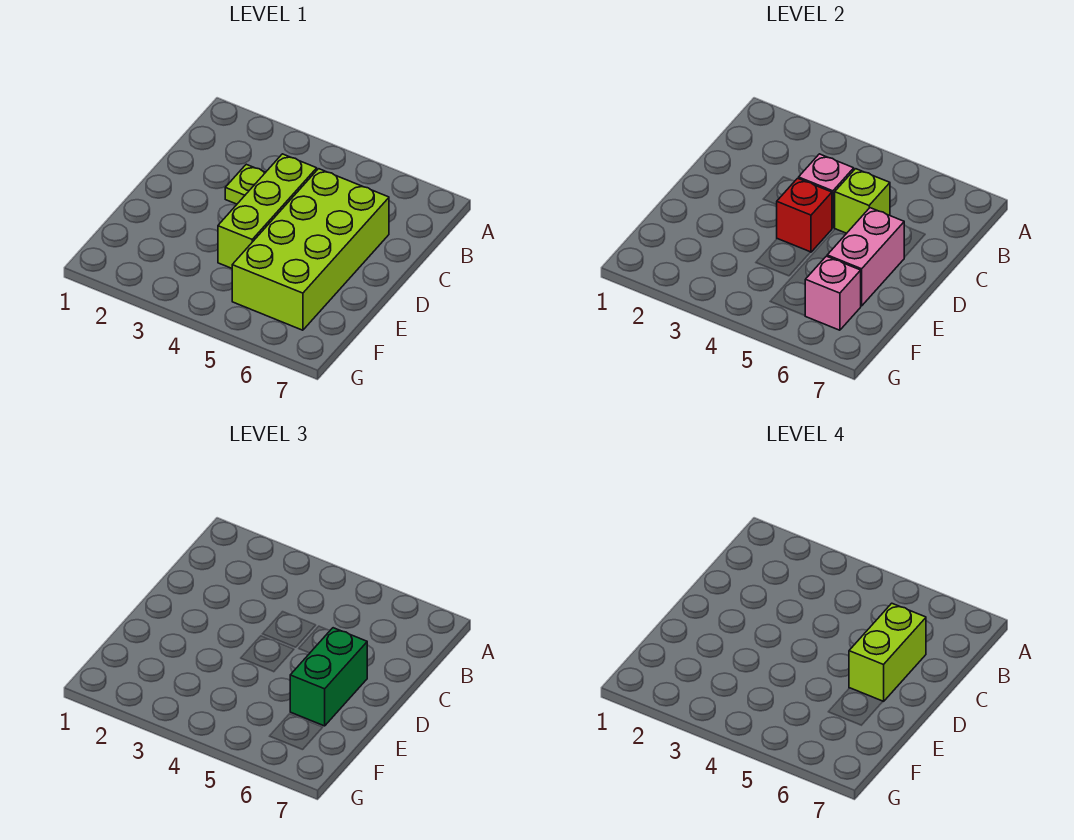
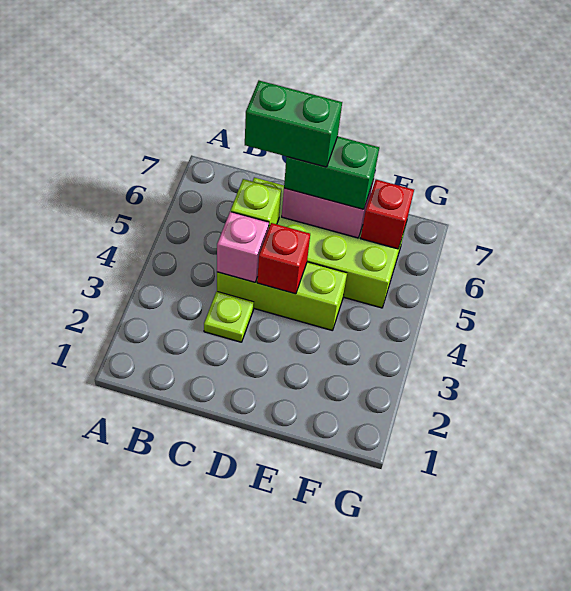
lime brick C6:D6 level 4 -> green brick C6:D6 level 4
pink brick F6 level 2 -> red brick F6 level 2

